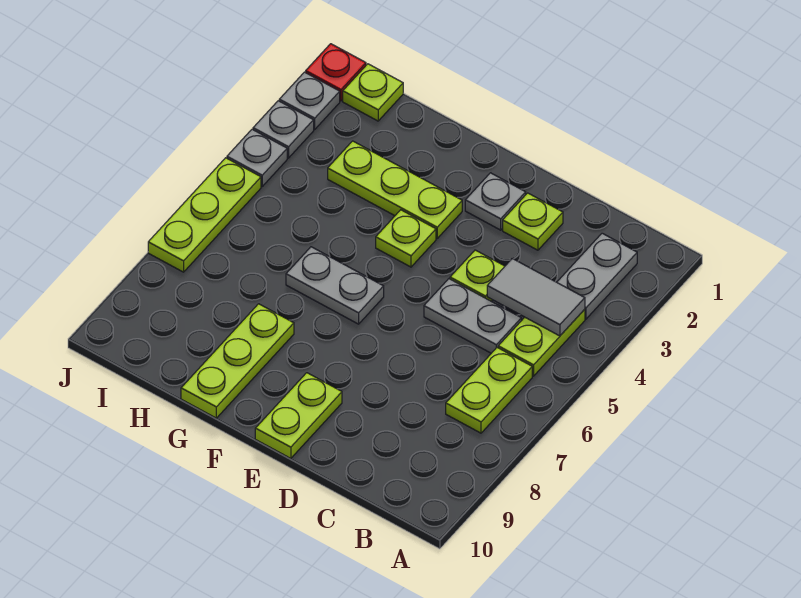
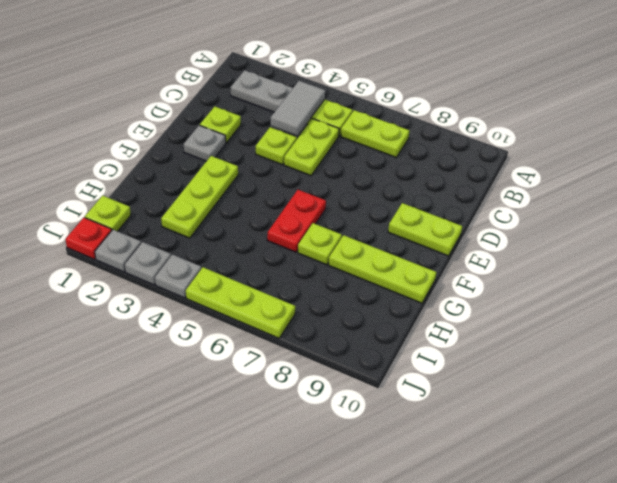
grey plate C5:D5 level 1 -> lime plate C5:D5 level 1
lime plate F4 level 1 -> lime plate G7 level 1
grey plate F6:G6 level 1 -> red plate F6:G6 level 1

